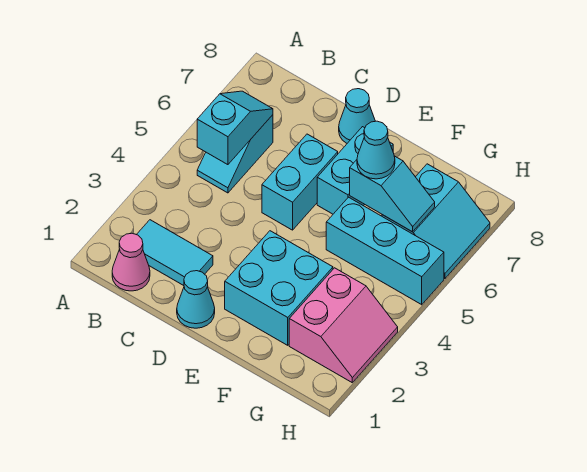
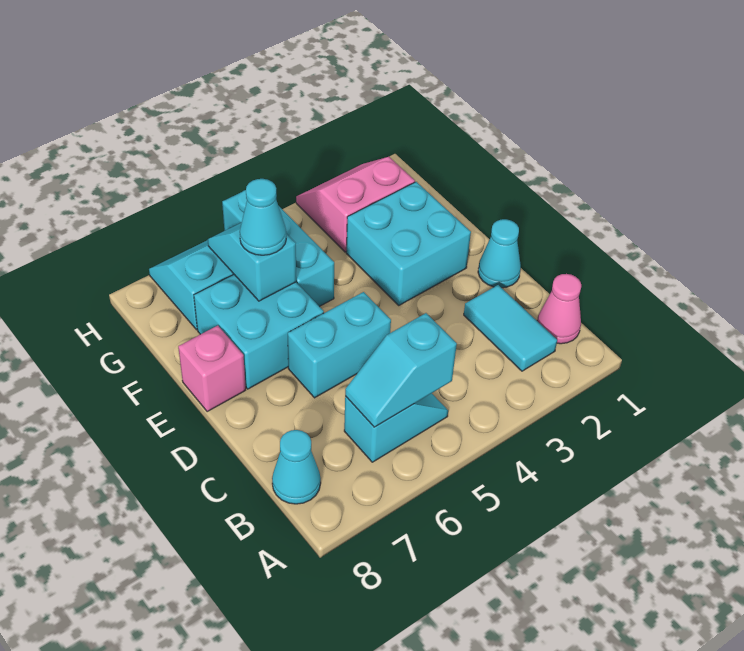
cyan cone D8 level 1 -> cyan cone B8 level 1
cyan brick E6:E7 level 1 -> cyan brick E6:F7 level 1
none -> pink brick E8 level 1

